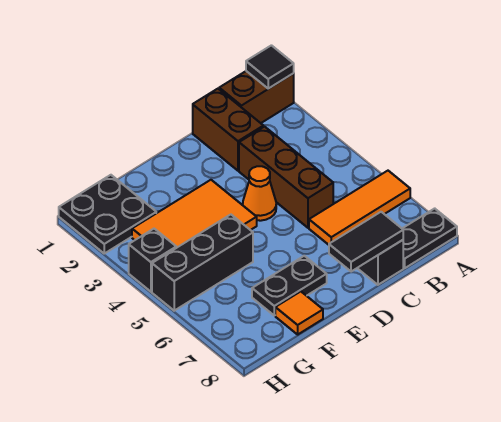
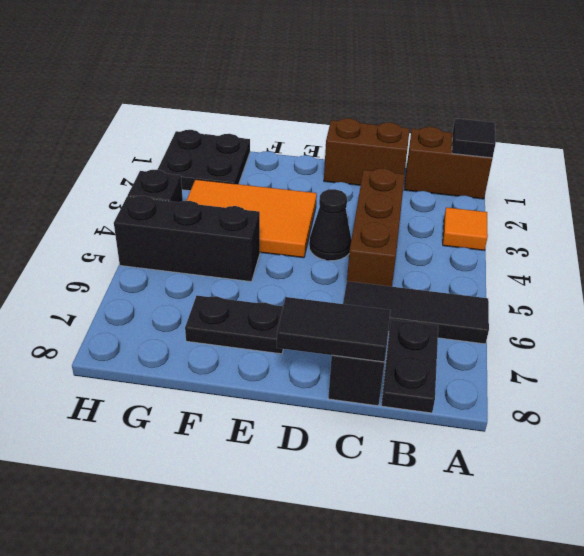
orange tile A6:C6 level 1 -> black tile A6:C6 level 1
black plate A8:B8 level 1 -> black plate B7:B8 level 1
brown brick C1:C2 level 1 -> brown brick C1:D1 level 1
orange cone D4 level 1 -> black cone D4 level 1
orange tile F8 level 1 -> orange tile A3 level 1

